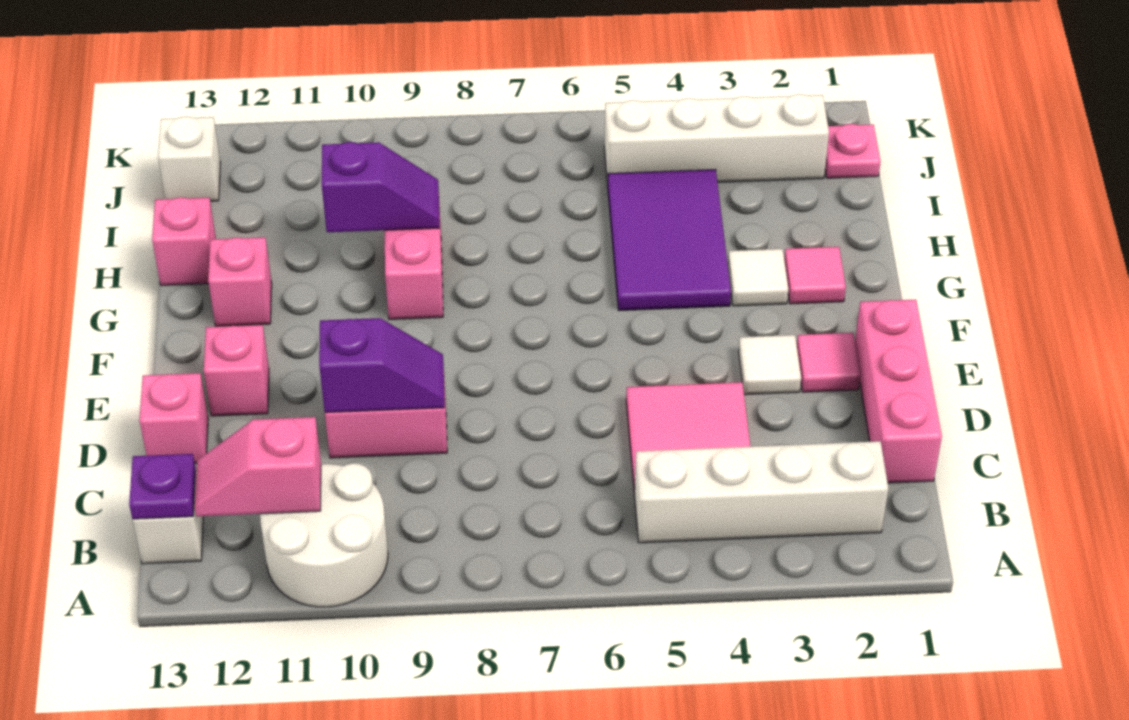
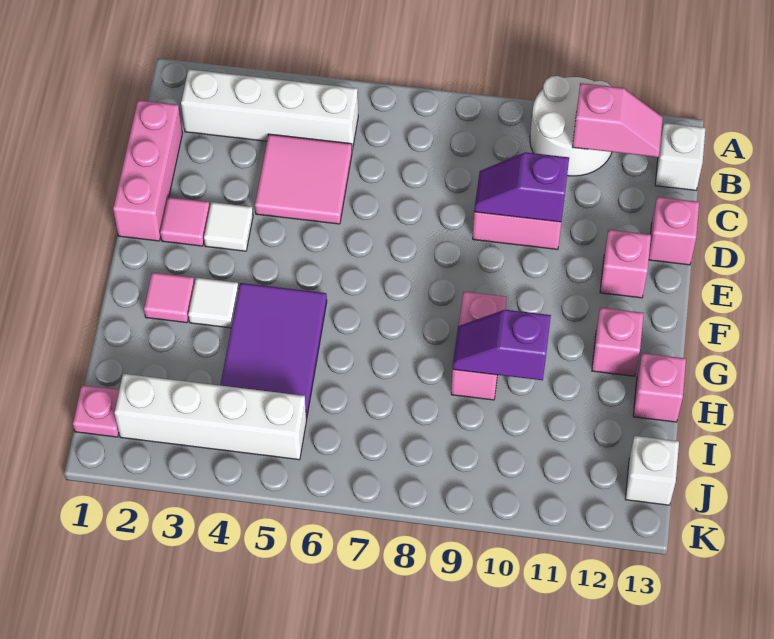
purple plate B13 level 2 -> none

